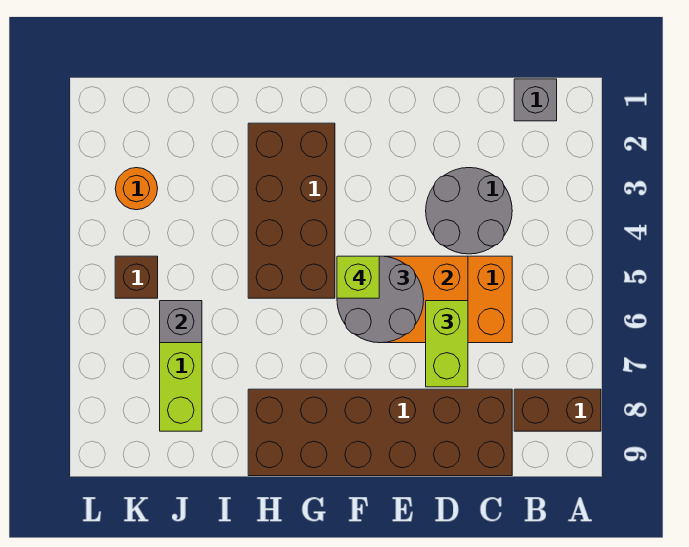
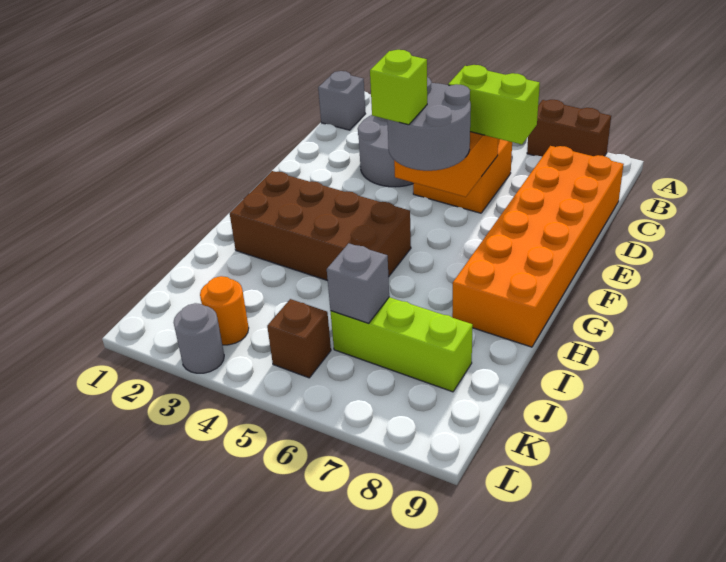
brown brick A8:B8 level 1 -> brown brick A7:A8 level 1
brown brick C8:H9 level 1 -> orange brick C8:H9 level 1
none -> grey round brick L3 level 1

